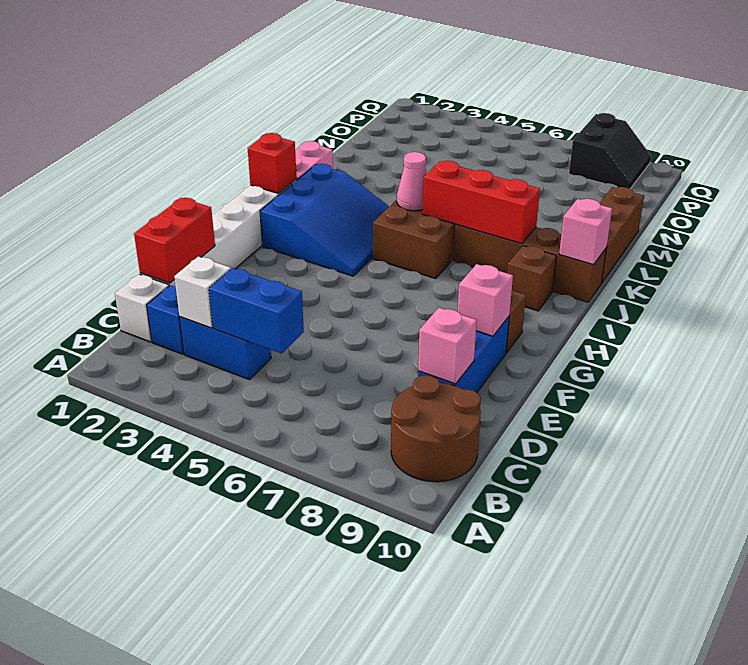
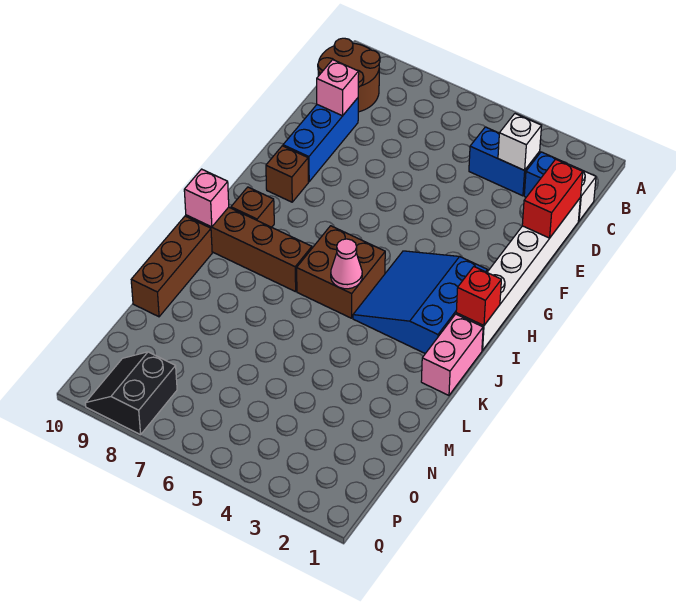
blue brick C4:C5 level 2 -> none
pink brick F9 level 2 -> none
red brick J6:J8 level 2 -> none

